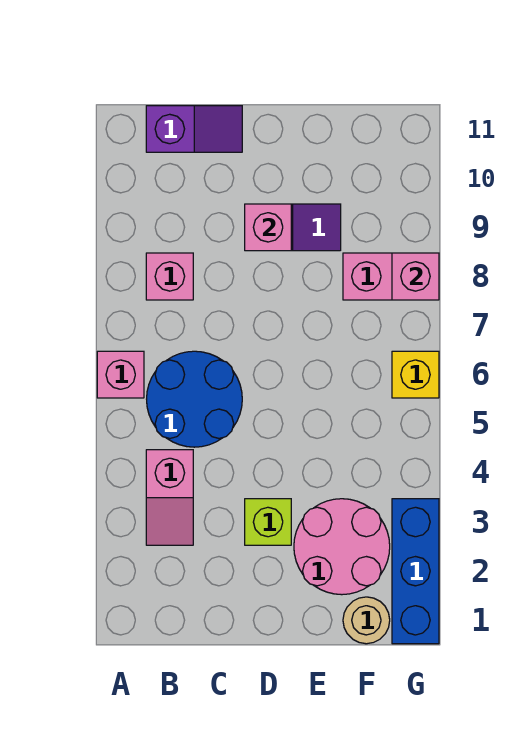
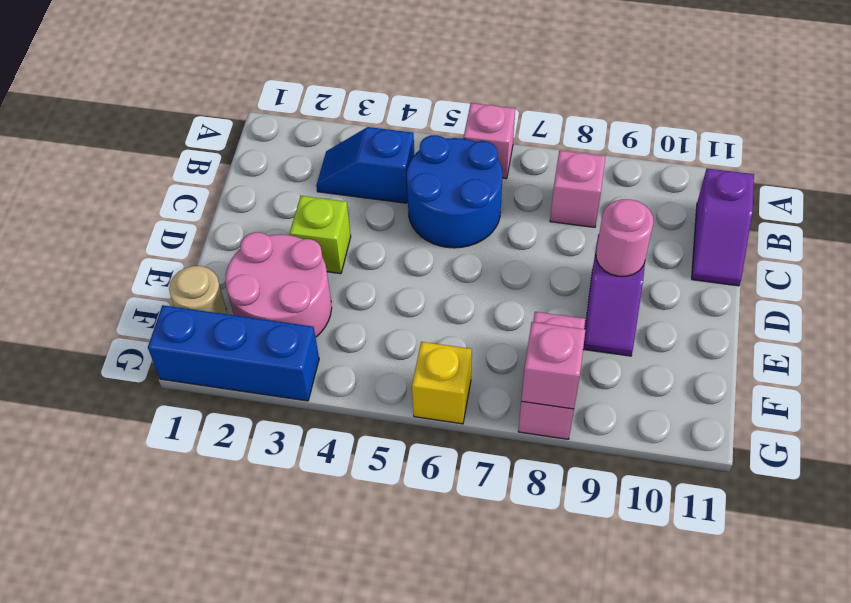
pink slope B3:B4 level 1 top 4 -> blue slope B3:B4 level 1 top 4
pink brick D9 level 2 -> pink round brick D9 level 2

